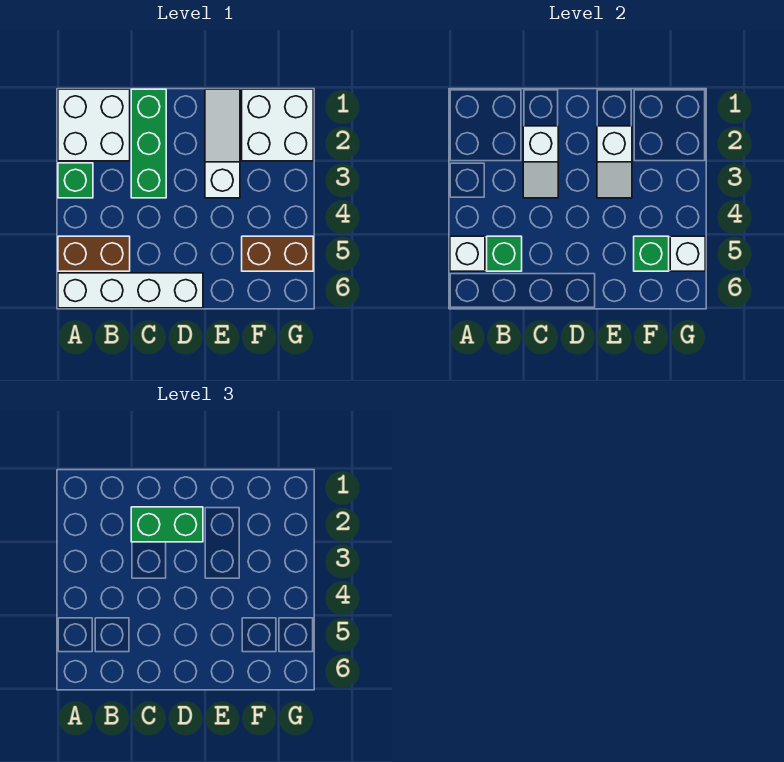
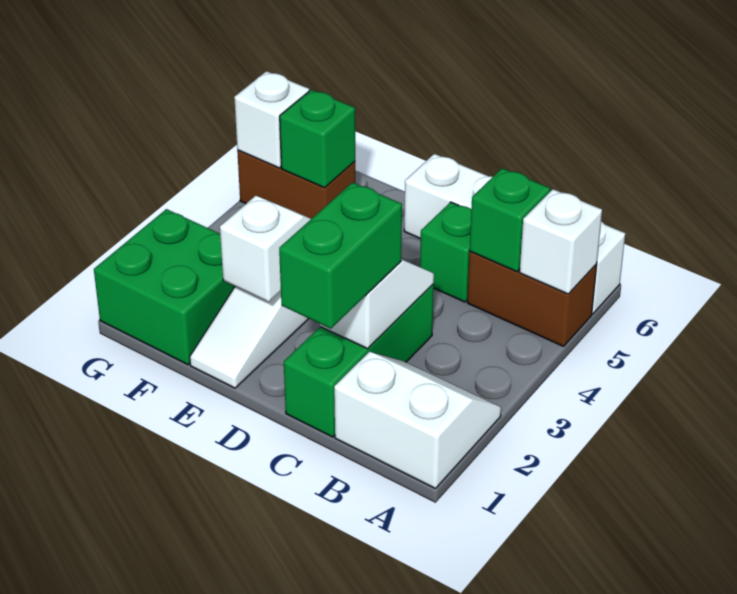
white brick A1:B2 level 1 -> white slope A1:B2 level 1 top 1
green brick A3 level 1 -> green brick C5 level 1
green brick C2:D2 level 3 -> green brick C1:C2 level 3
white brick F1:G2 level 1 -> green brick F1:G2 level 1

